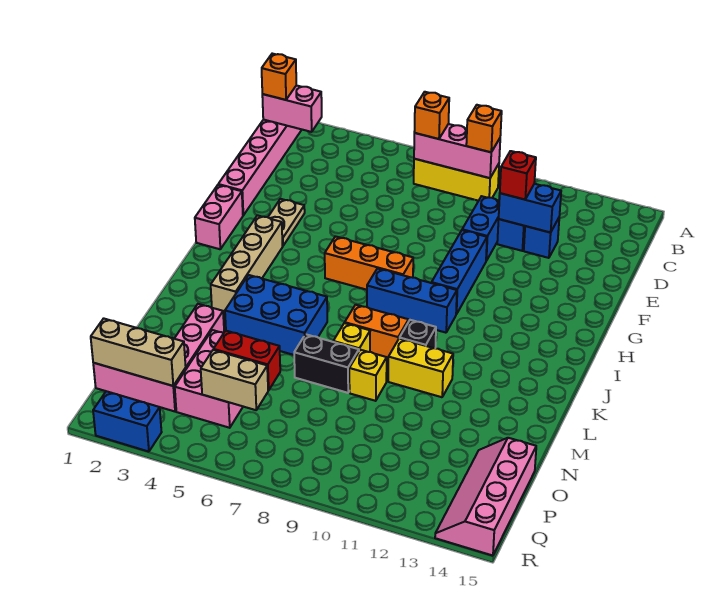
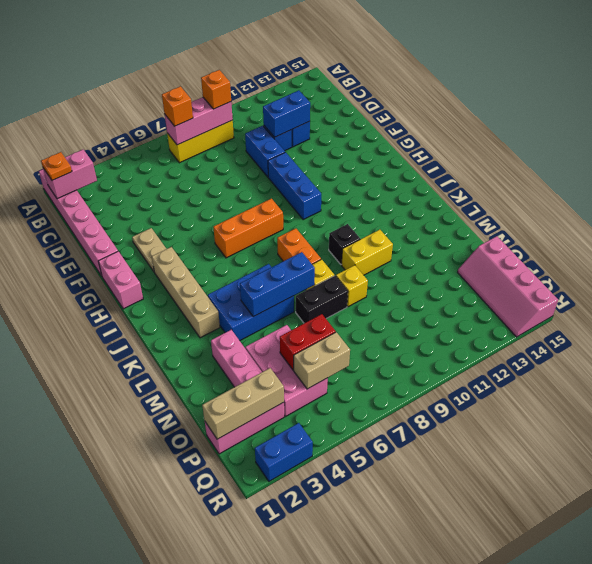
orange brick B1 level 3 -> orange plate B1 level 3
red brick D11 level 3 -> none
blue brick I8:I10 level 1 -> blue brick L5:L7 level 2
orange brick K8:K9 level 1 -> orange brick J8:K8 level 1

